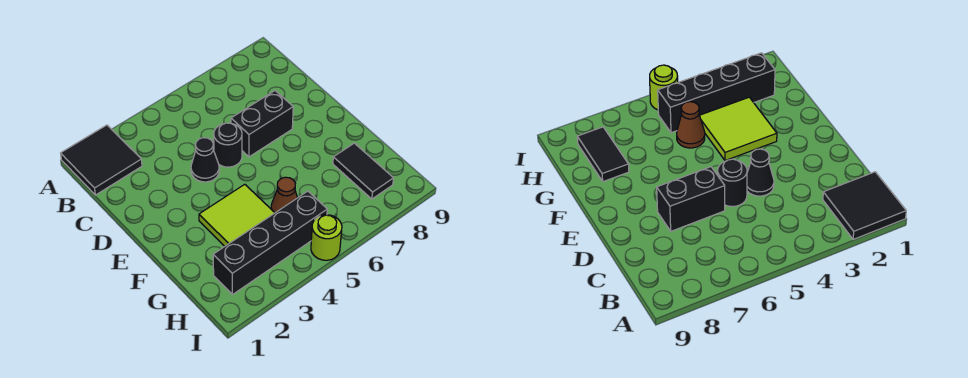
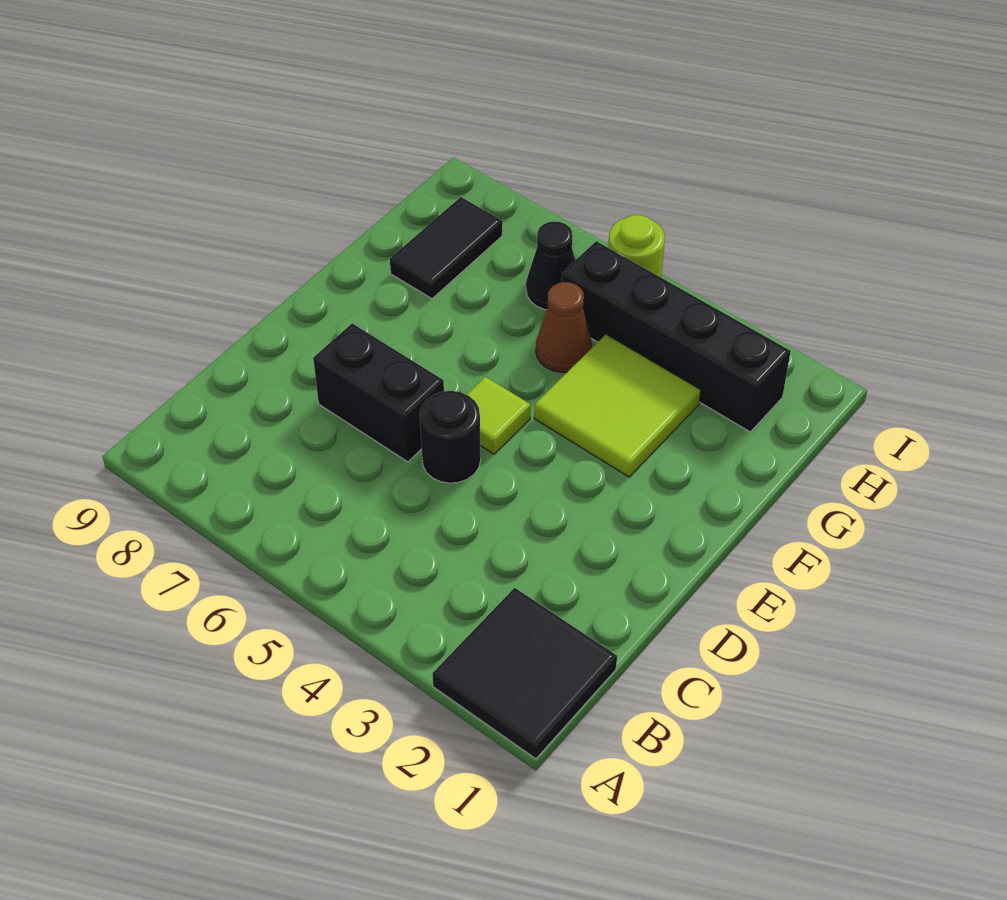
black cone D4 level 1 -> black cone H6 level 1
none -> lime tile E5 level 1

